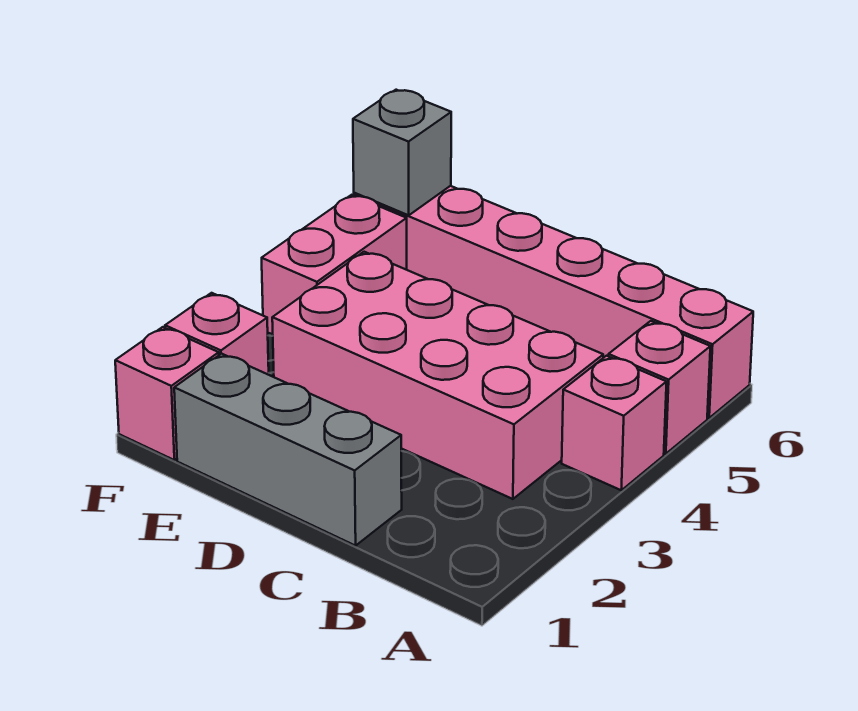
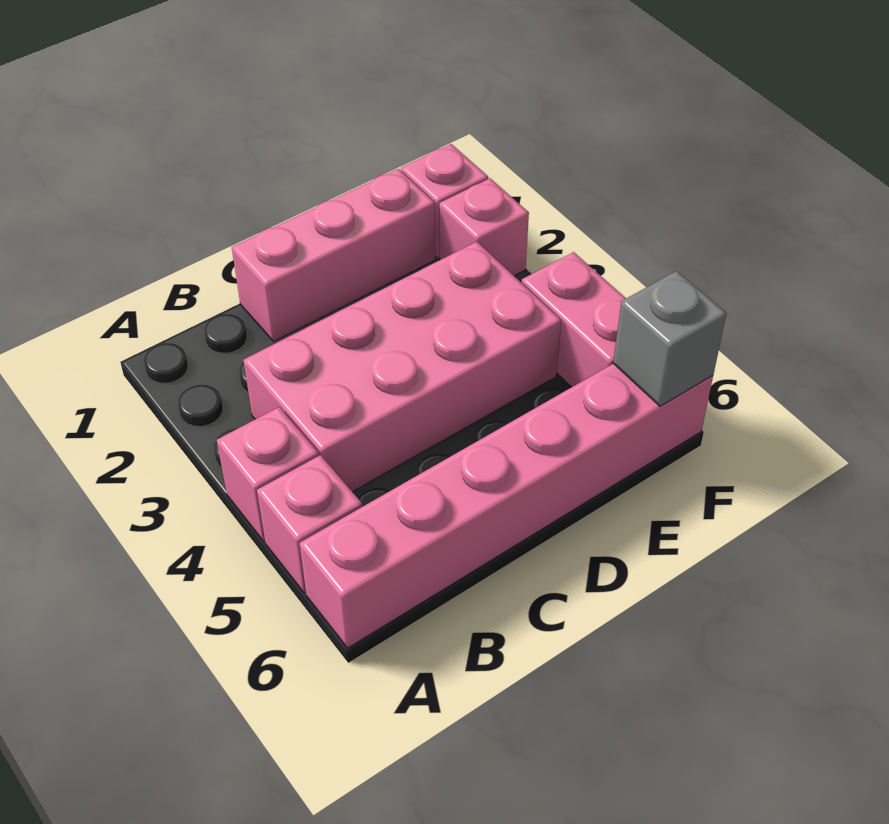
grey brick C1:E1 level 1 -> pink brick C1:E1 level 1

